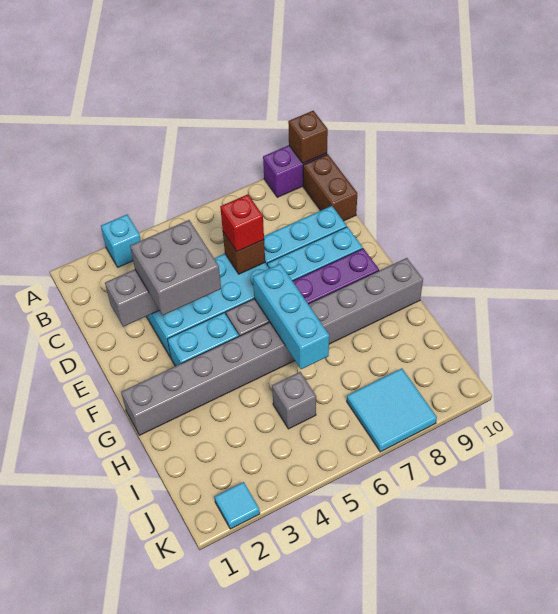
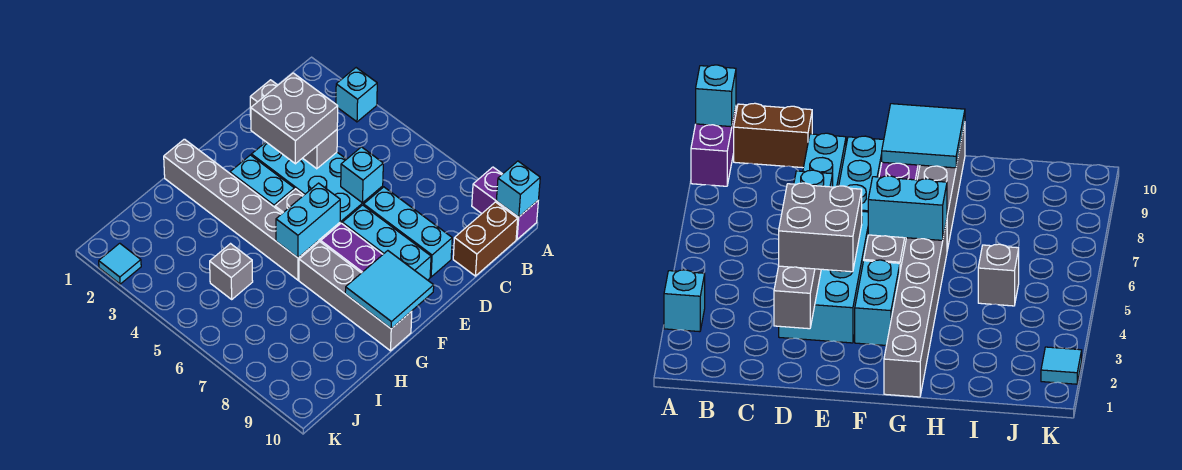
brown brick A10 level 2 -> cyan brick A10 level 2
brown brick D6 level 2 -> cyan brick D6 level 2
red brick D6 level 3 -> none
cyan brick F6:H6 level 2 -> cyan brick F6:G6 level 2
cyan tile J7:K8 level 1 -> cyan tile F9:G10 level 2

